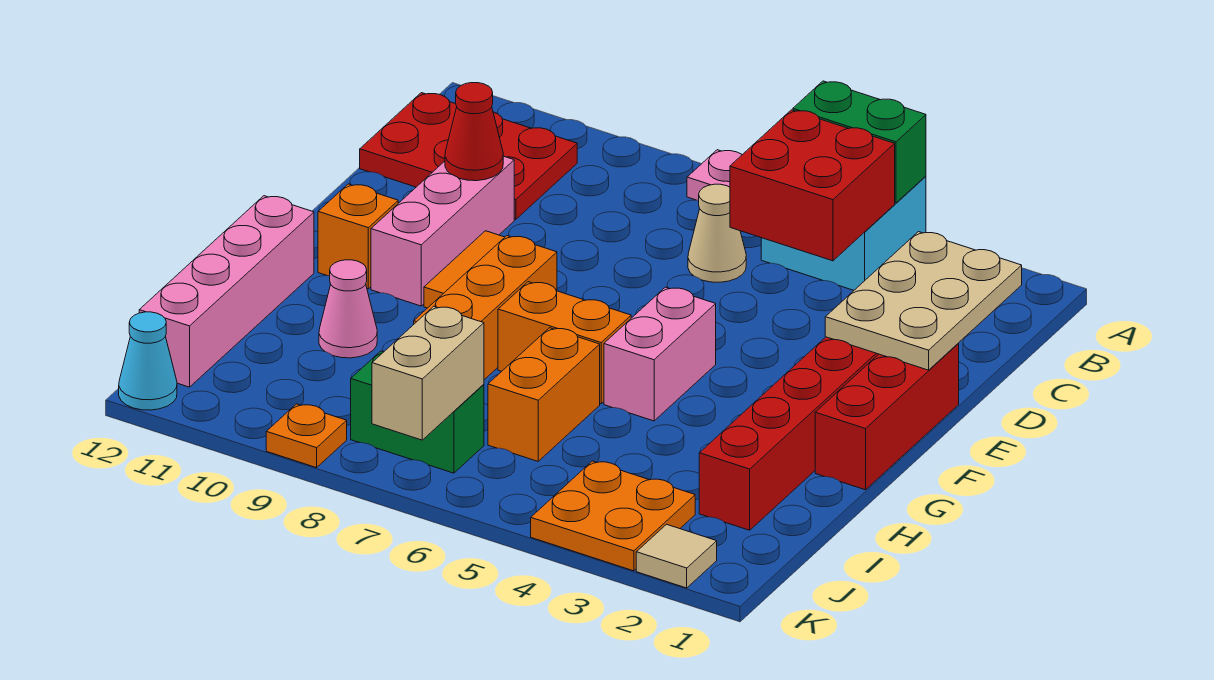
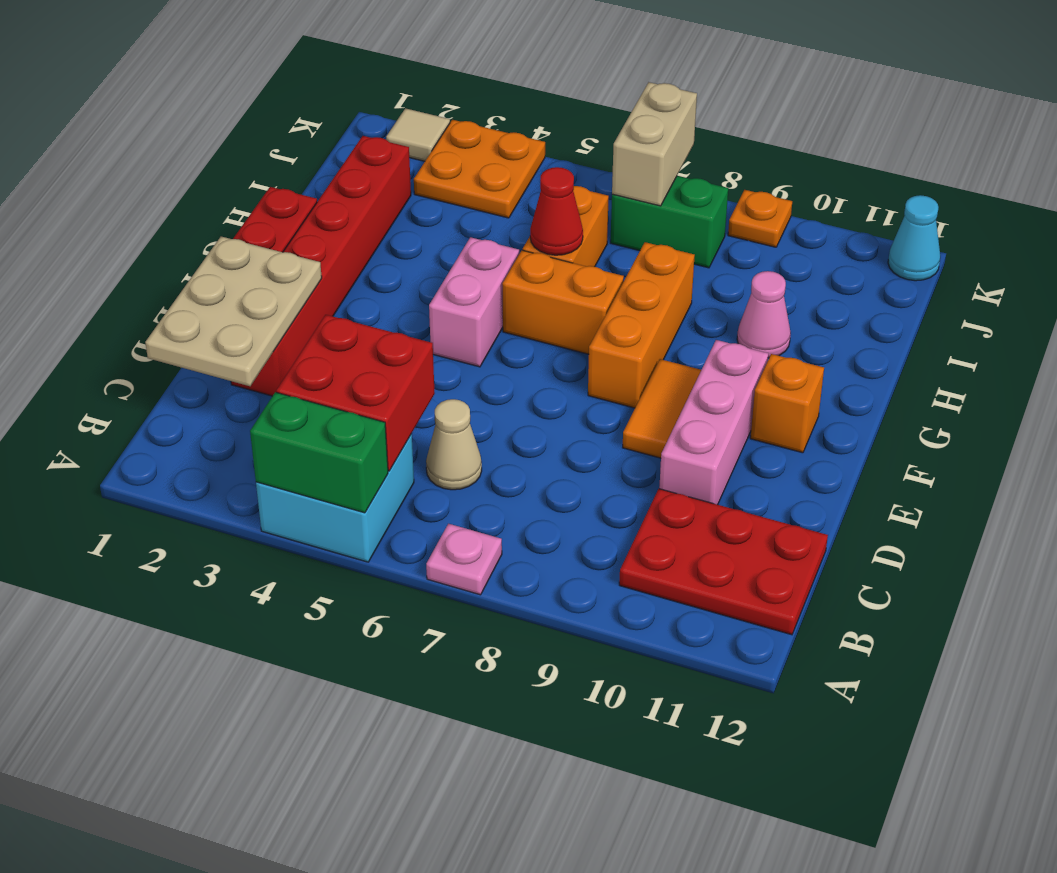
red cone D10 level 2 -> red cone H6 level 2
pink brick G12:J12 level 1 -> none

